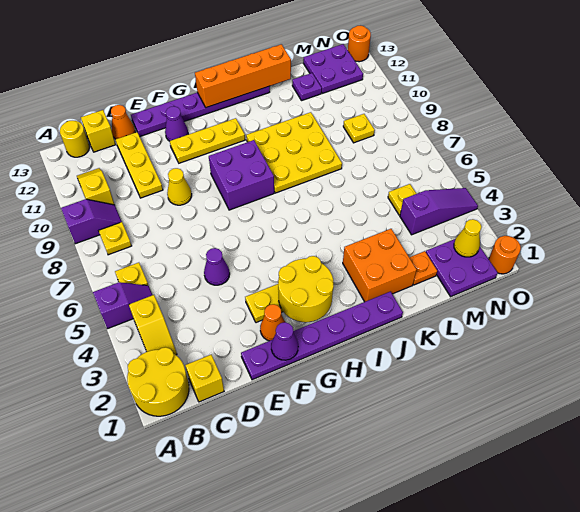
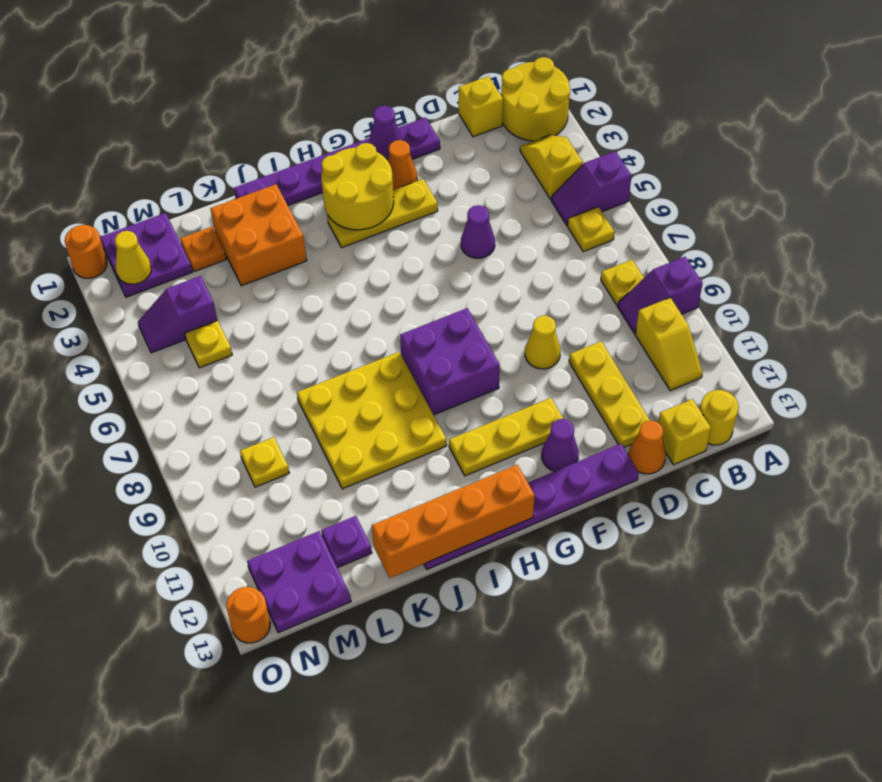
purple slope M4:O4 level 1 top M -> purple slope M4:N4 level 1 top M

